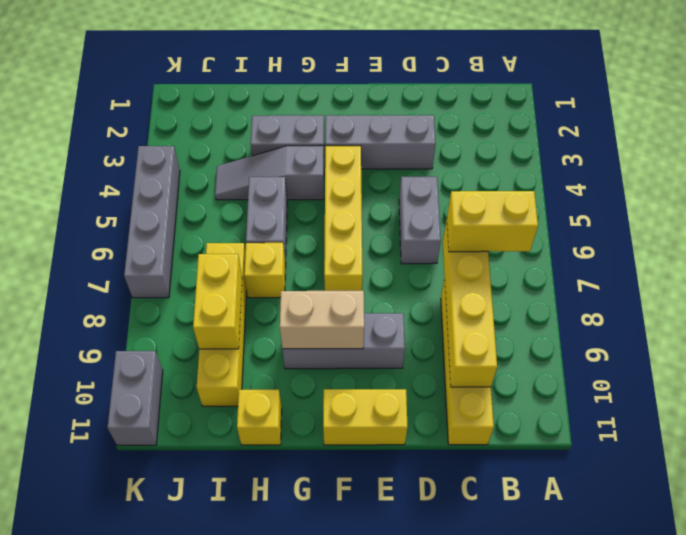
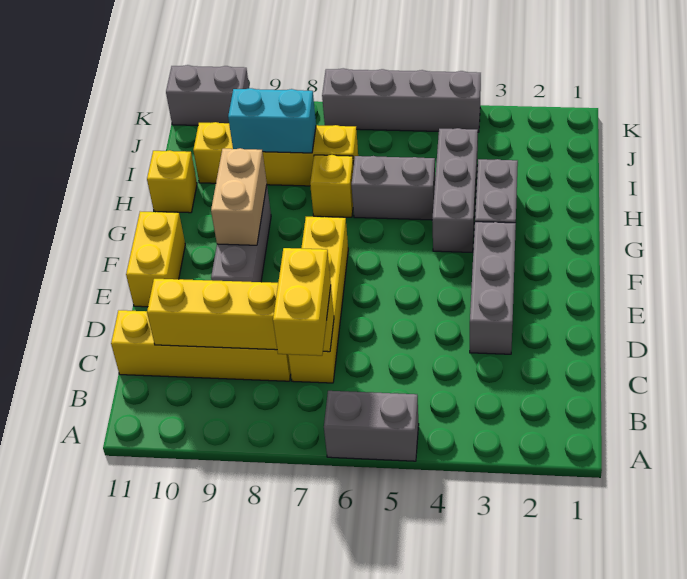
grey brick D5:D6 level 1 -> grey brick A5:A6 level 1
yellow brick F4:F7 level 1 -> yellow brick C7:F7 level 1
grey slope G4:I4 level 1 top G -> grey brick G4:I4 level 1
yellow brick I8:I9 level 2 -> cyan brick I8:I9 level 2

